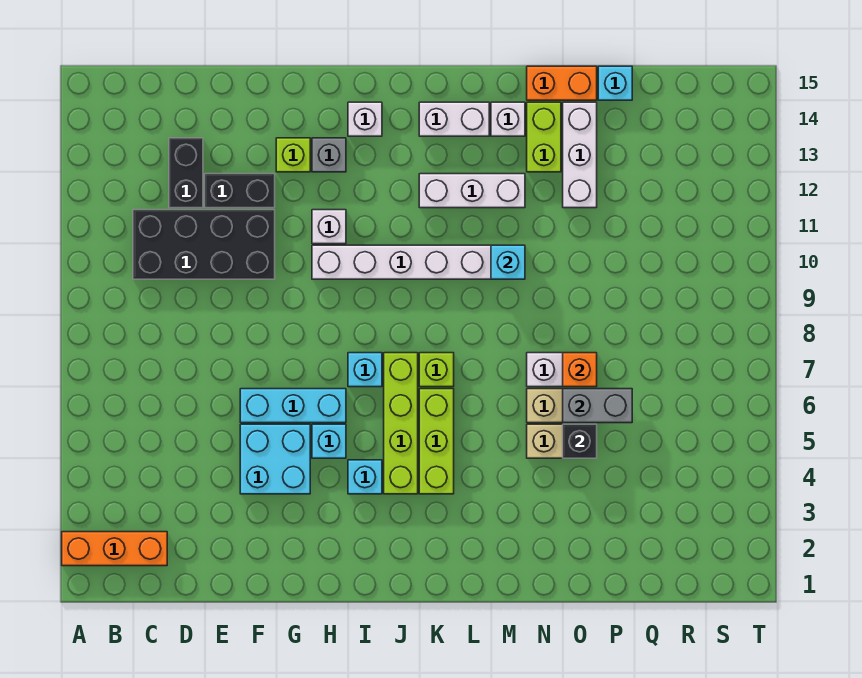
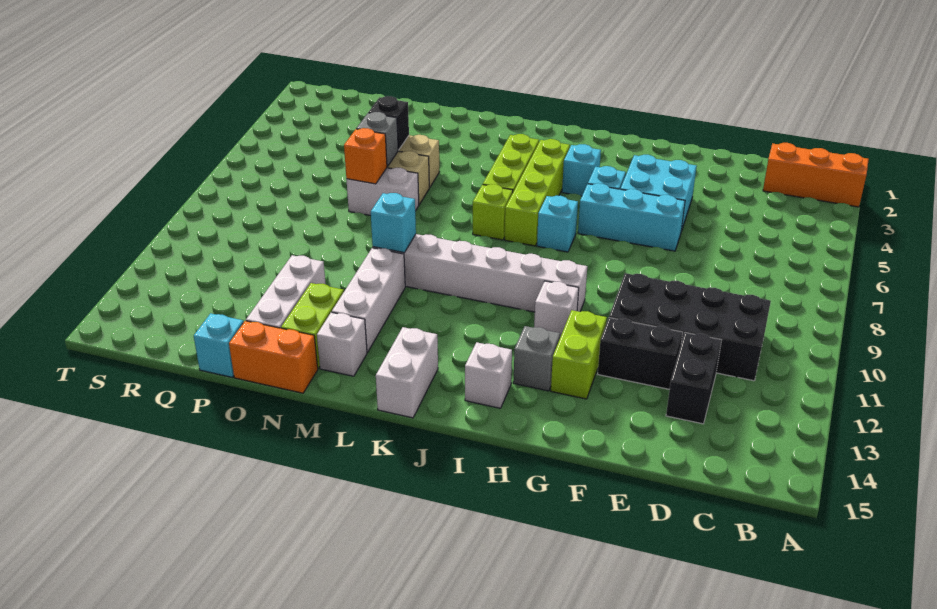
lime brick G13 level 1 -> lime brick G12:G13 level 1
white brick K12:M12 level 1 -> white brick M11:M13 level 1
white brick K14:L14 level 1 -> white brick K14:K15 level 1
grey brick O6:P6 level 2 -> grey brick O6 level 2

